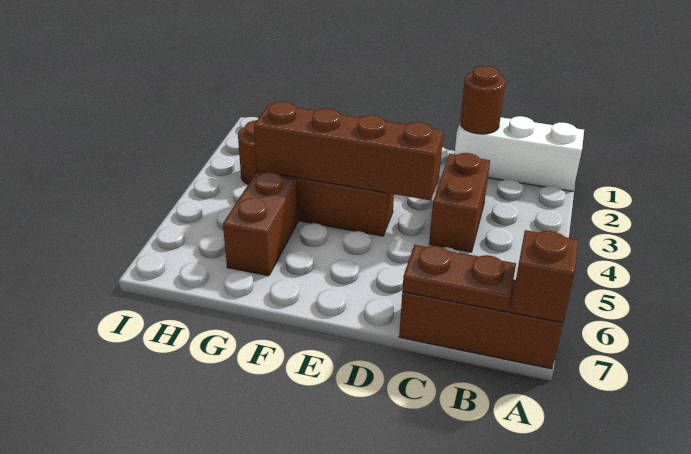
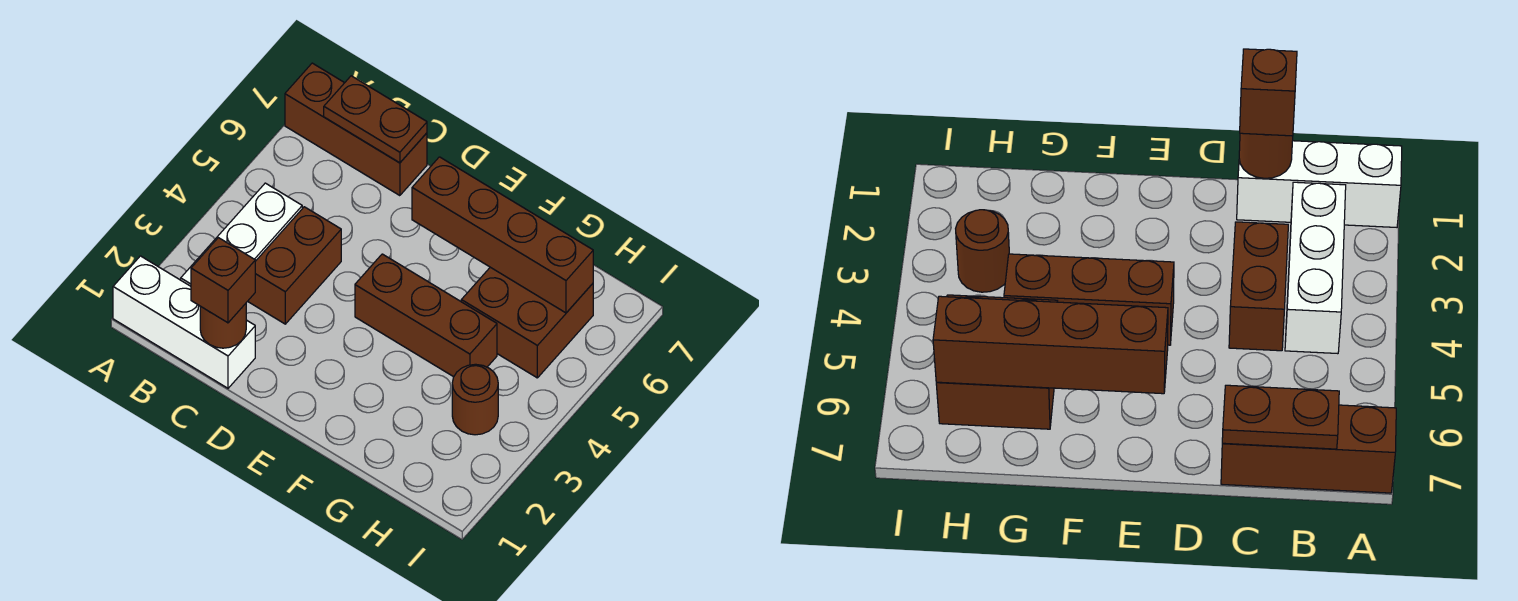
brown brick A7 level 2 -> brown brick C1 level 3
none -> white brick B2:B4 level 1
brown brick D4:G4 level 2 -> brown brick E6:H6 level 2
brown brick G5:G6 level 1 -> brown brick G5:H6 level 1

